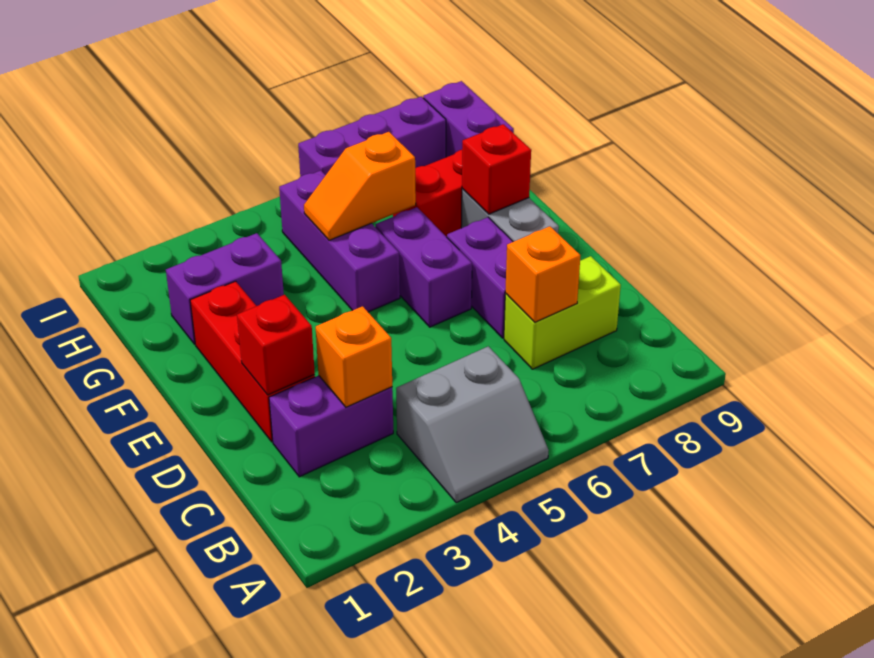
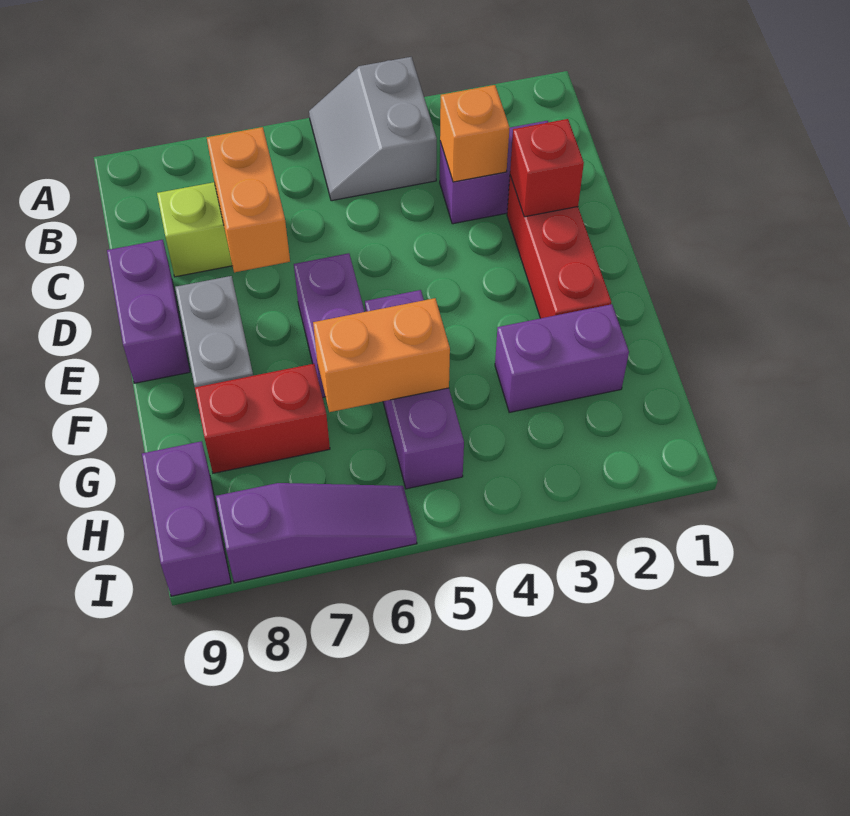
grey slope A4:B5 level 1 top B -> grey slope A4:B5 level 1 top 4
orange brick C7 level 2 -> orange brick C7:D7 level 2
purple brick D7:E7 level 1 -> purple brick D9:E9 level 1
red brick F8 level 2 -> none
orange slope G5:G6 level 2 top 6 -> orange brick G5:G6 level 2
purple brick I6:I8 level 1 -> purple slope I6:I8 level 1 top 8

